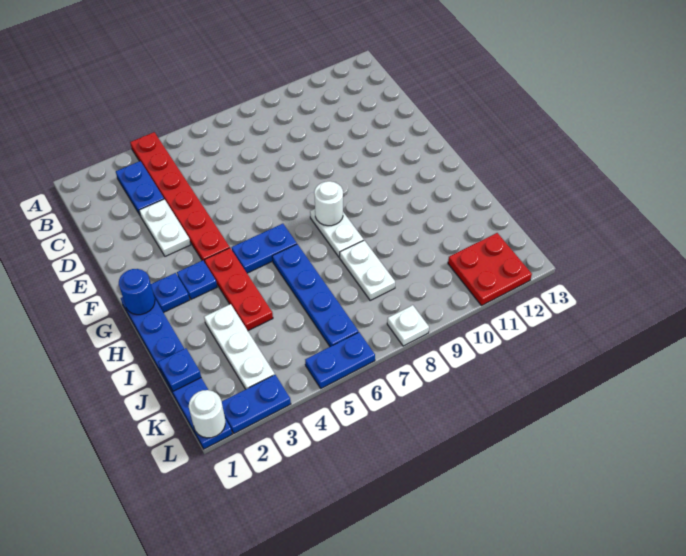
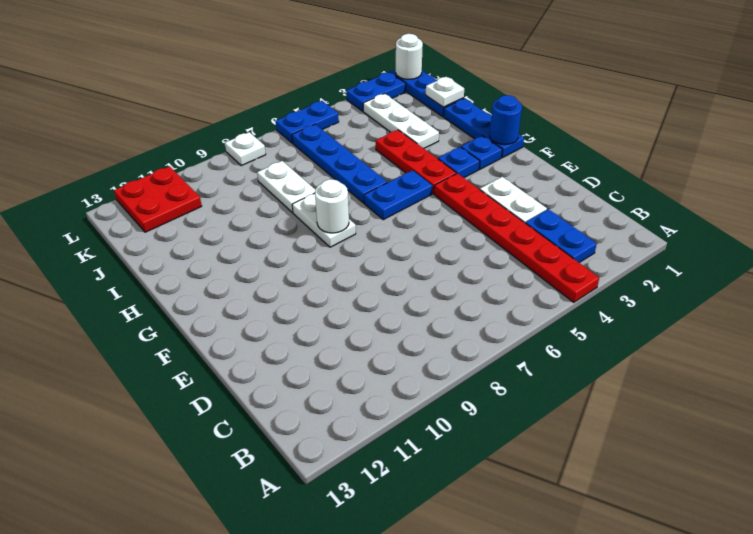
blue plate J1 level 2 -> white plate J1 level 2

